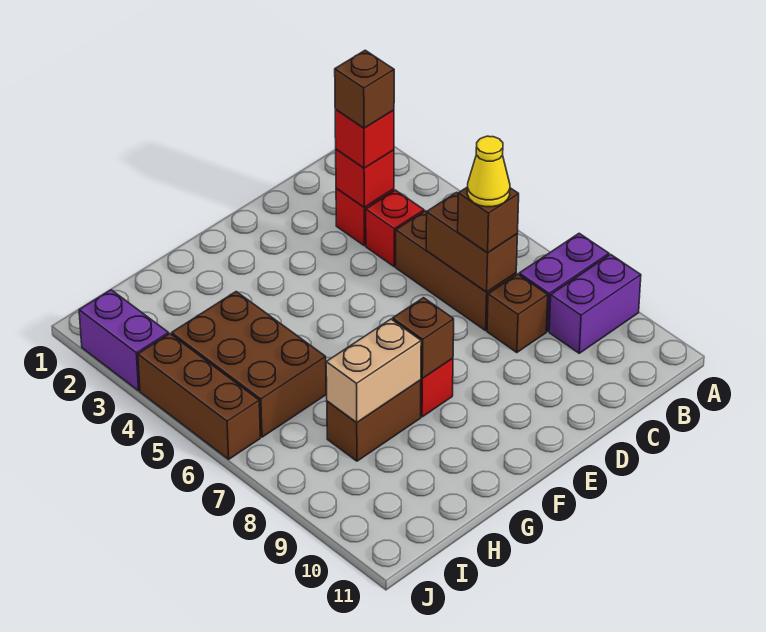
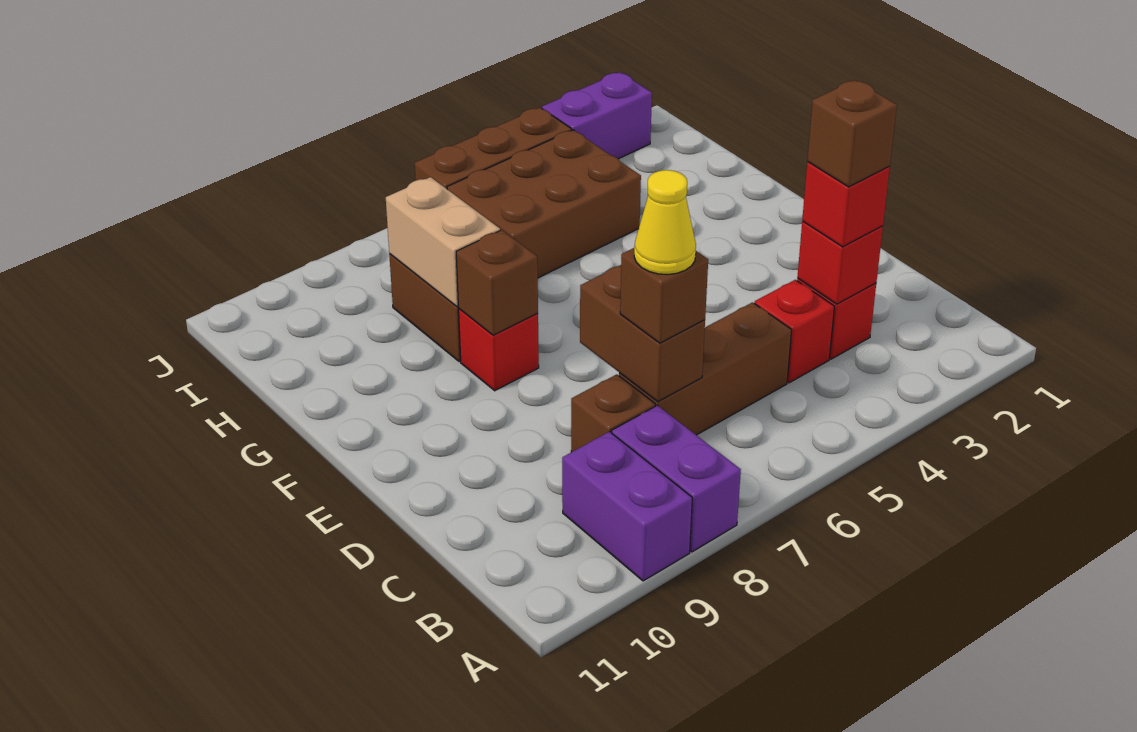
brown brick C6:C7 level 2 -> brown brick C7:D7 level 2

